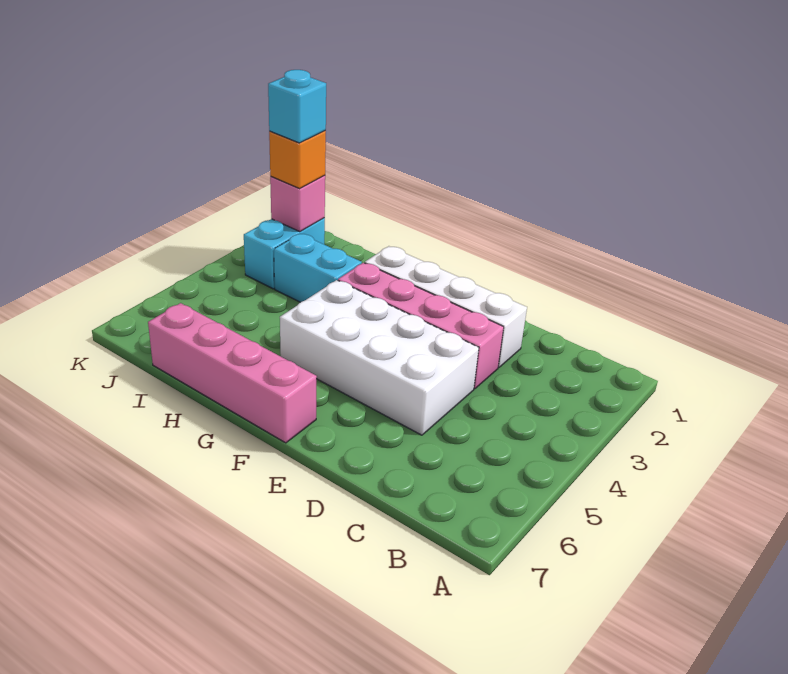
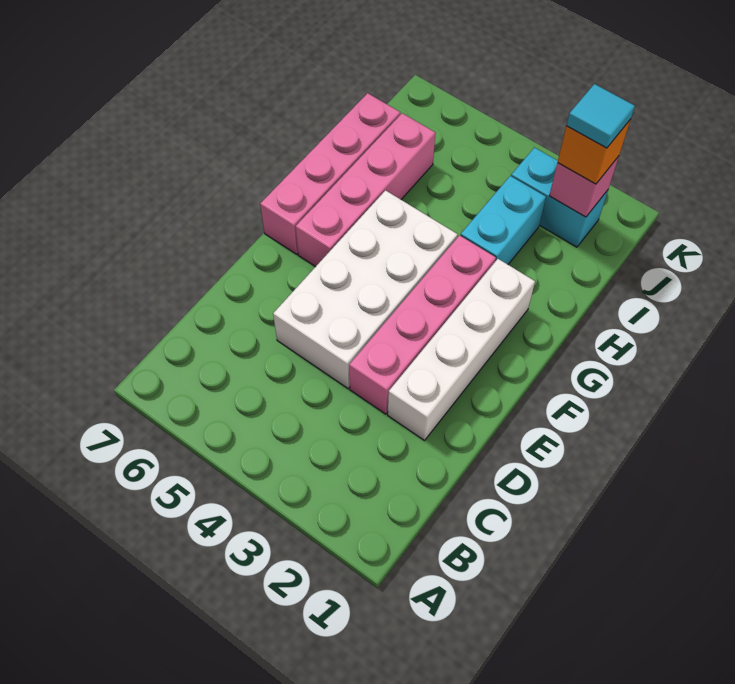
none -> pink brick F6:I6 level 1
cyan brick J2 level 4 -> cyan tile J2 level 4

